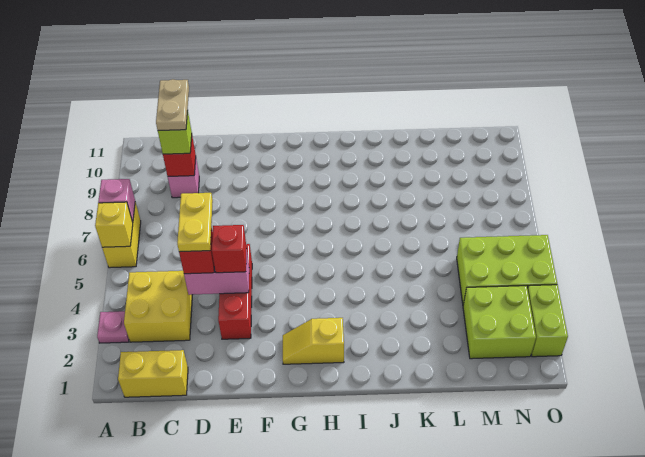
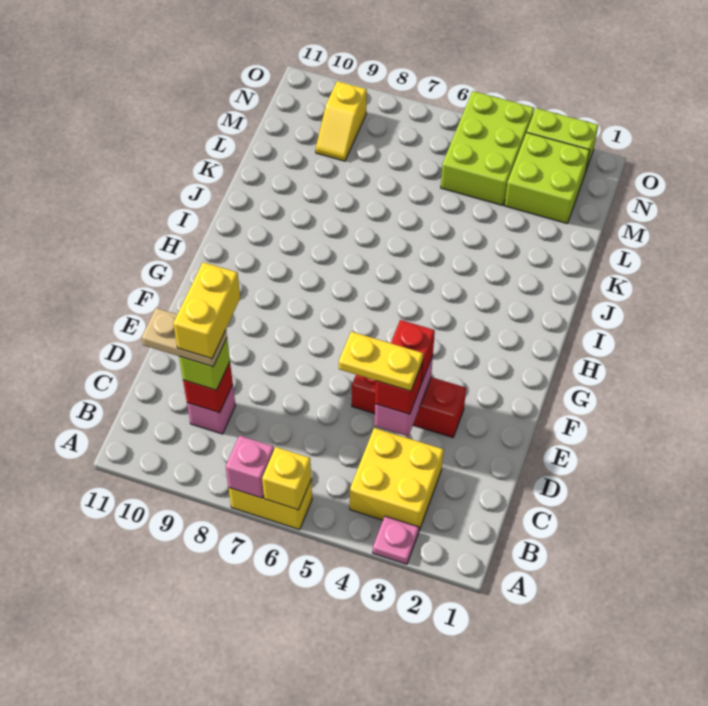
yellow brick B1:C1 level 1 -> yellow brick C9:D9 level 5
yellow slope G2:H2 level 1 top H -> yellow slope M9:N9 level 1 top N

